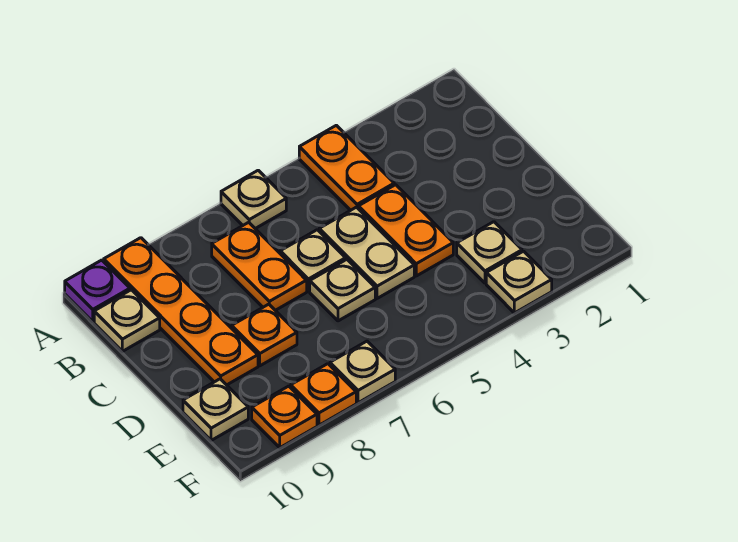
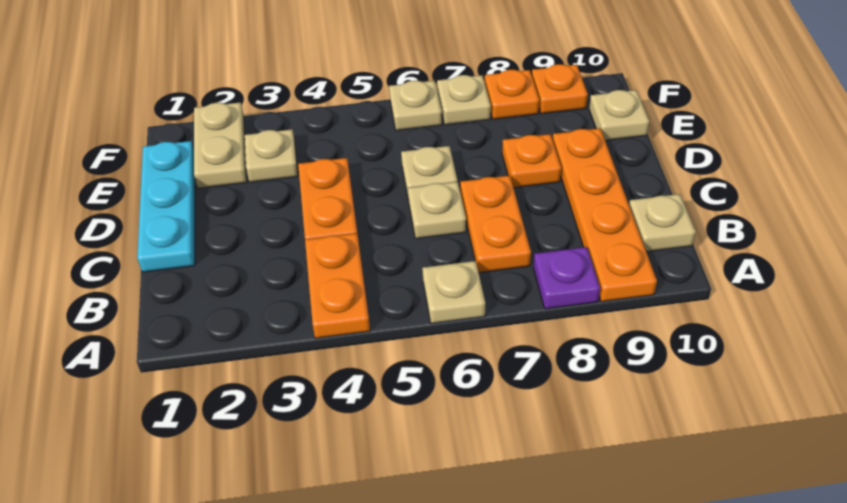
purple plate A10 level 1 -> purple plate A8 level 1
none -> cyan plate C1:E1 level 1
tan plate C5:D5 level 1 -> tan plate E2:F2 level 1
tan plate F3 level 1 -> tan plate F6 level 1

